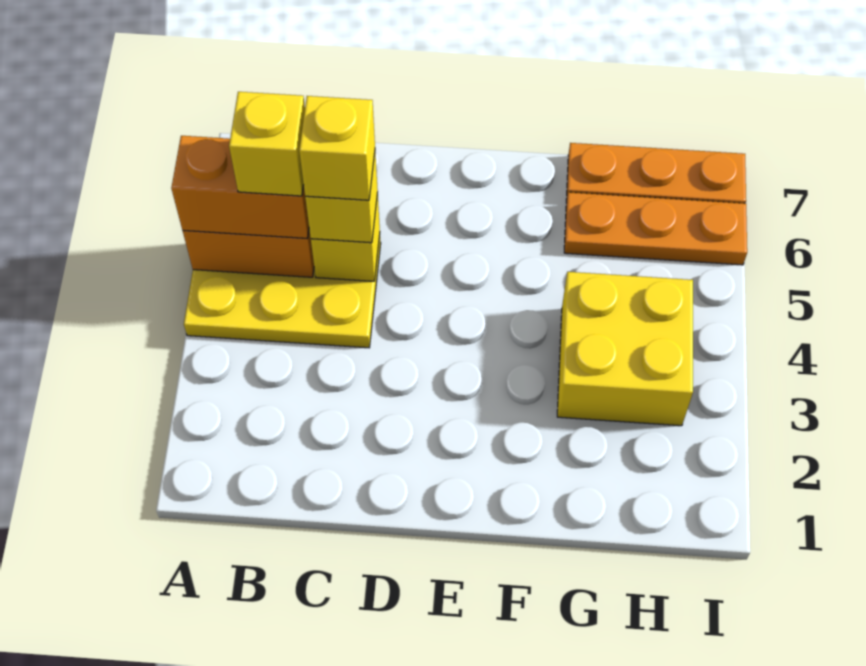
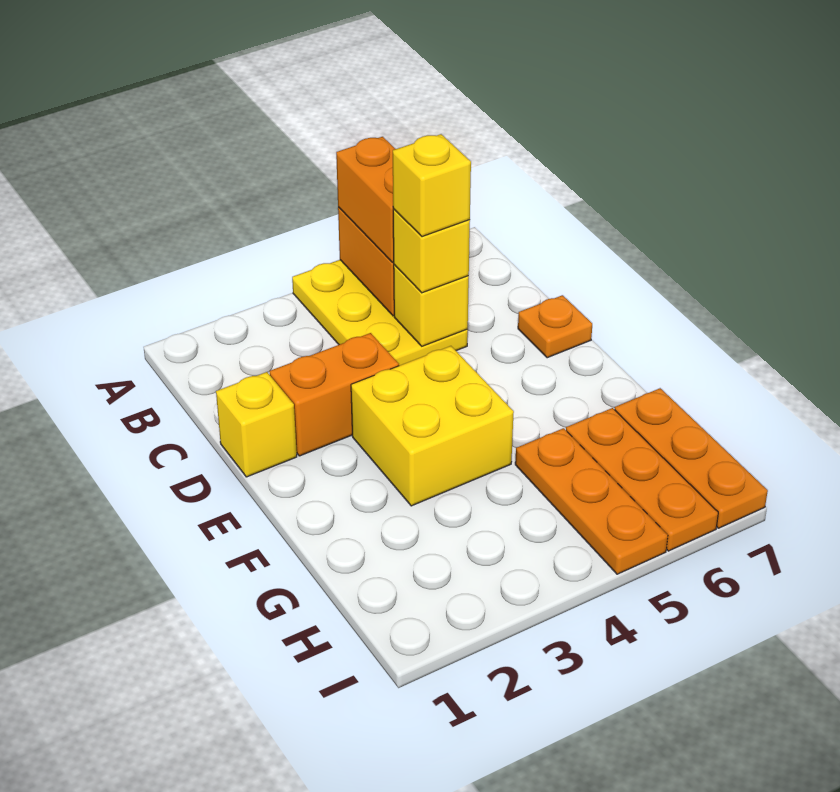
yellow brick B5 level 4 -> yellow brick D1 level 1
none -> orange brick D2:D3 level 1
none -> orange plate D7 level 1
yellow brick G3:H4 level 1 -> yellow brick E3:F4 level 1
none -> orange plate G5:I5 level 1

